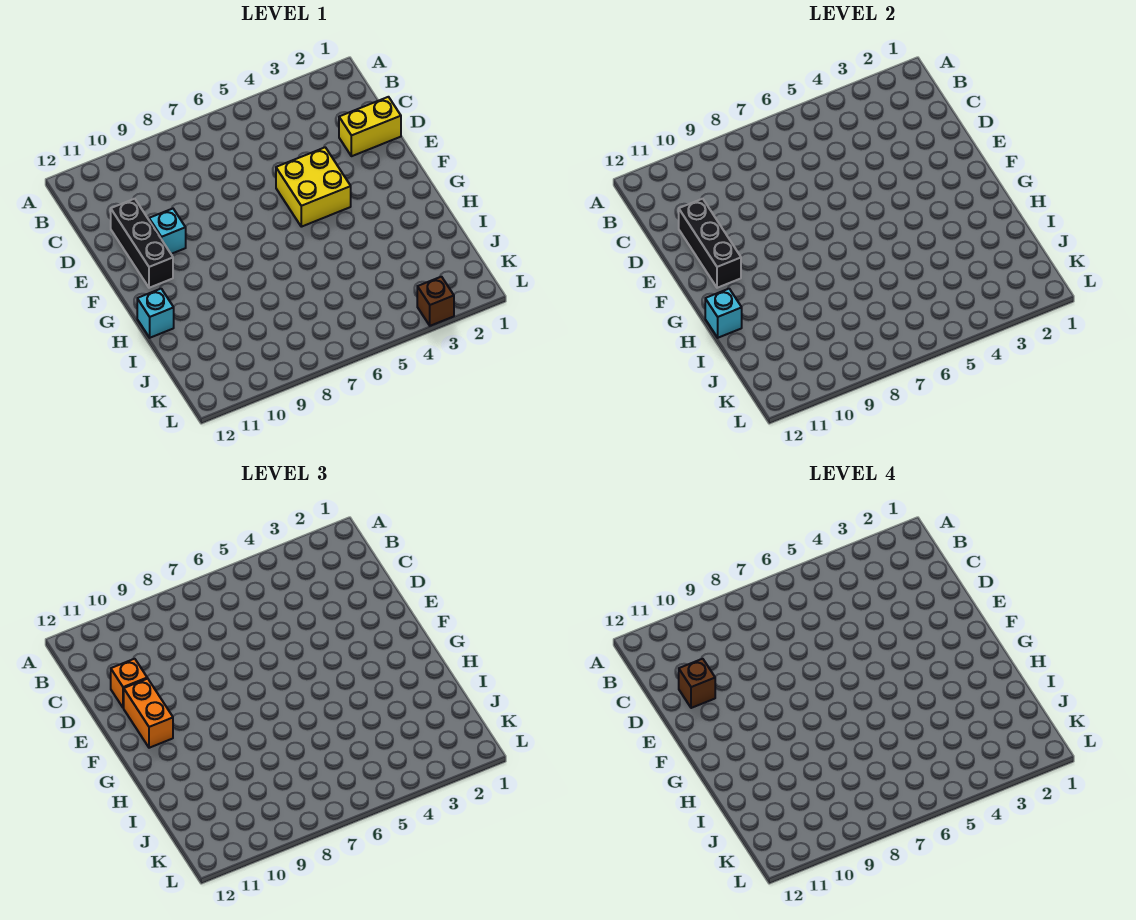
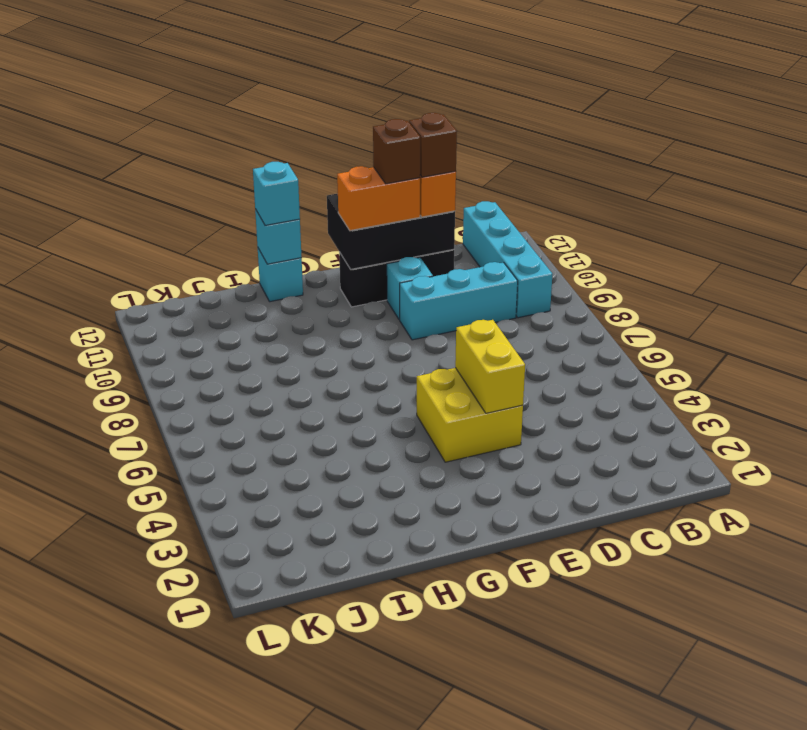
none -> cyan brick B9:B12 level 1
none -> cyan brick C9:E9 level 1
yellow brick D1:D2 level 1 -> yellow brick E4:E5 level 2
black brick D11:F11 level 2 -> black brick D11:F12 level 2
none -> cyan brick H12 level 3
brown brick L3 level 1 -> brown brick E11 level 4

